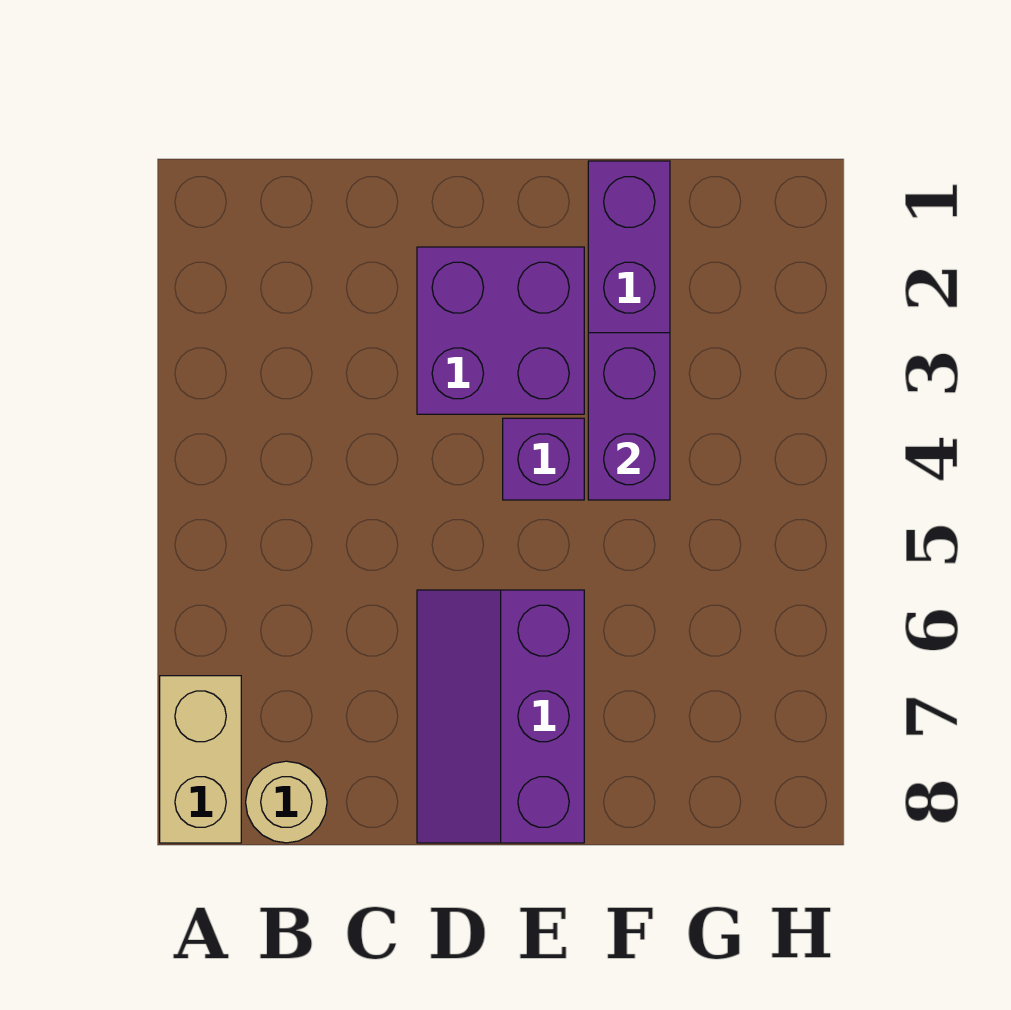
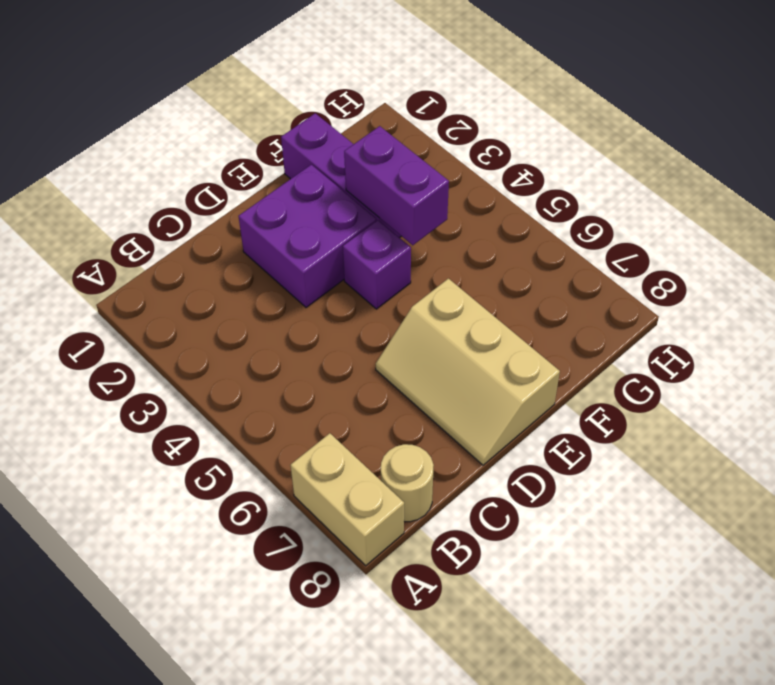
purple slope D6:E8 level 1 top E -> tan slope D6:E8 level 1 top E

